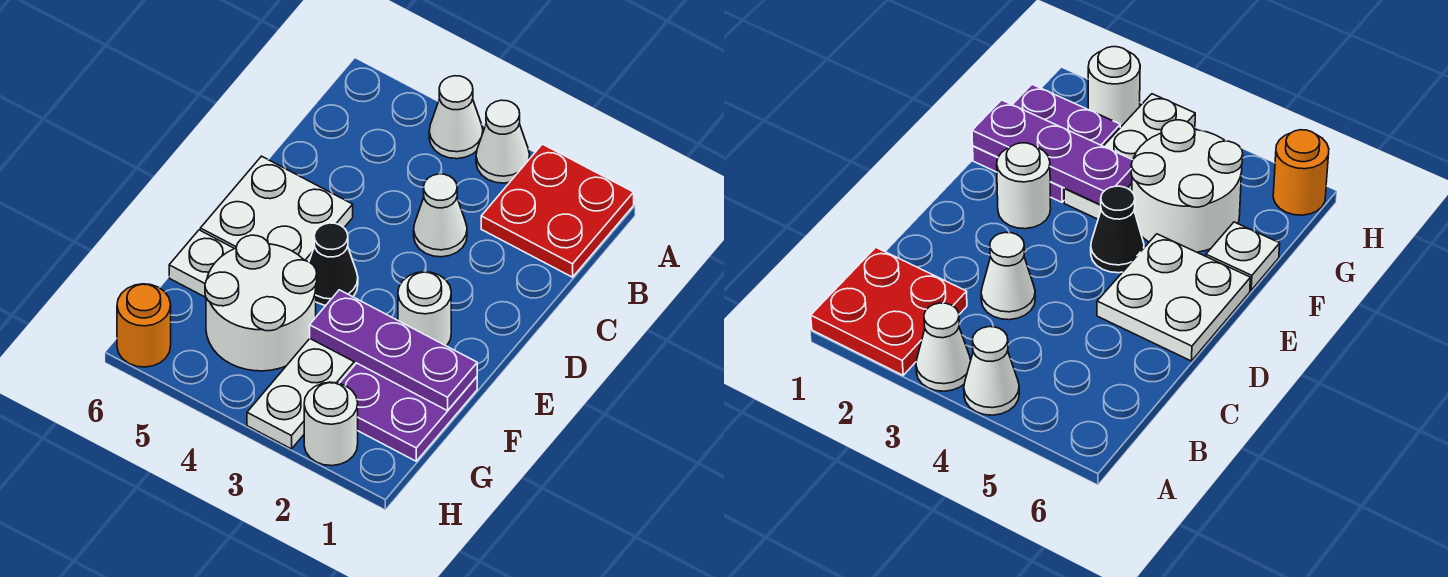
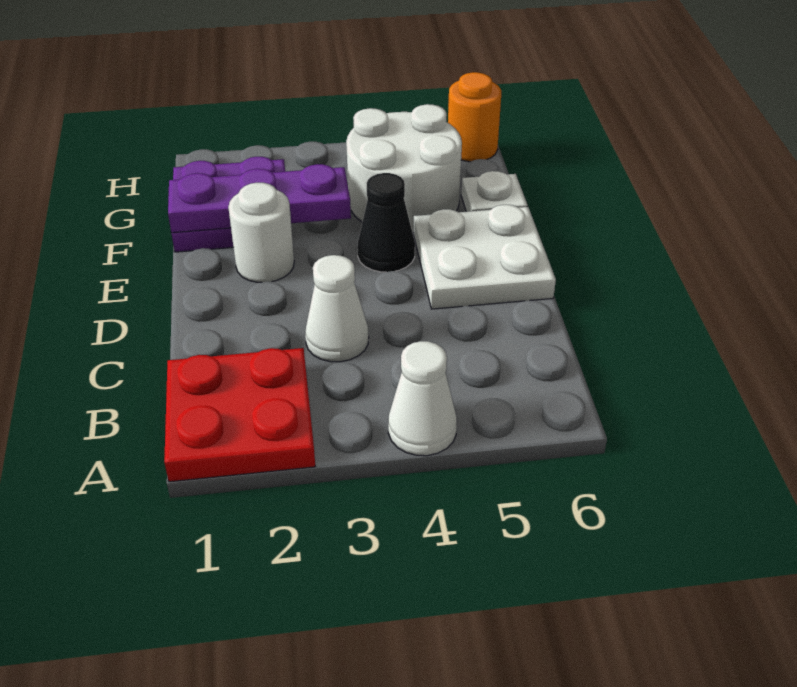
white cone A3 level 1 -> none
white plate F3:H3 level 1 -> none
white round brick H2 level 1 -> none

